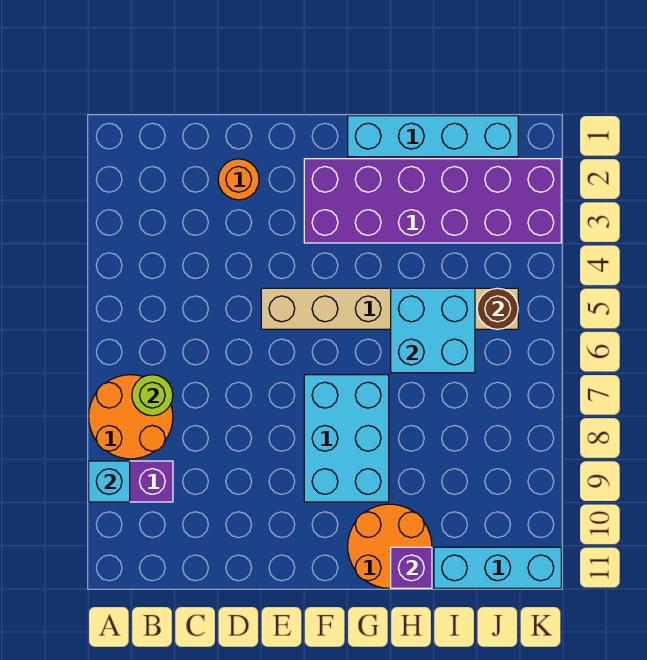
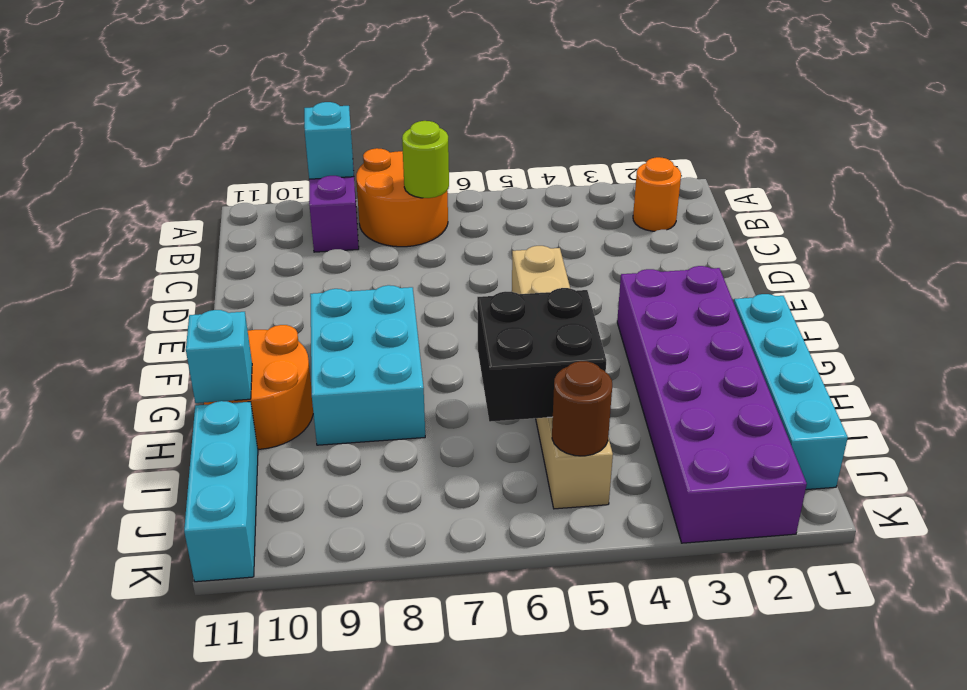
orange round brick D2 level 1 -> orange round brick B2 level 1
cyan brick F7:G9 level 1 -> cyan brick F8:H9 level 1
cyan brick H5:I6 level 2 -> black brick H5:I6 level 2
purple brick H11 level 2 -> cyan brick H11 level 2

